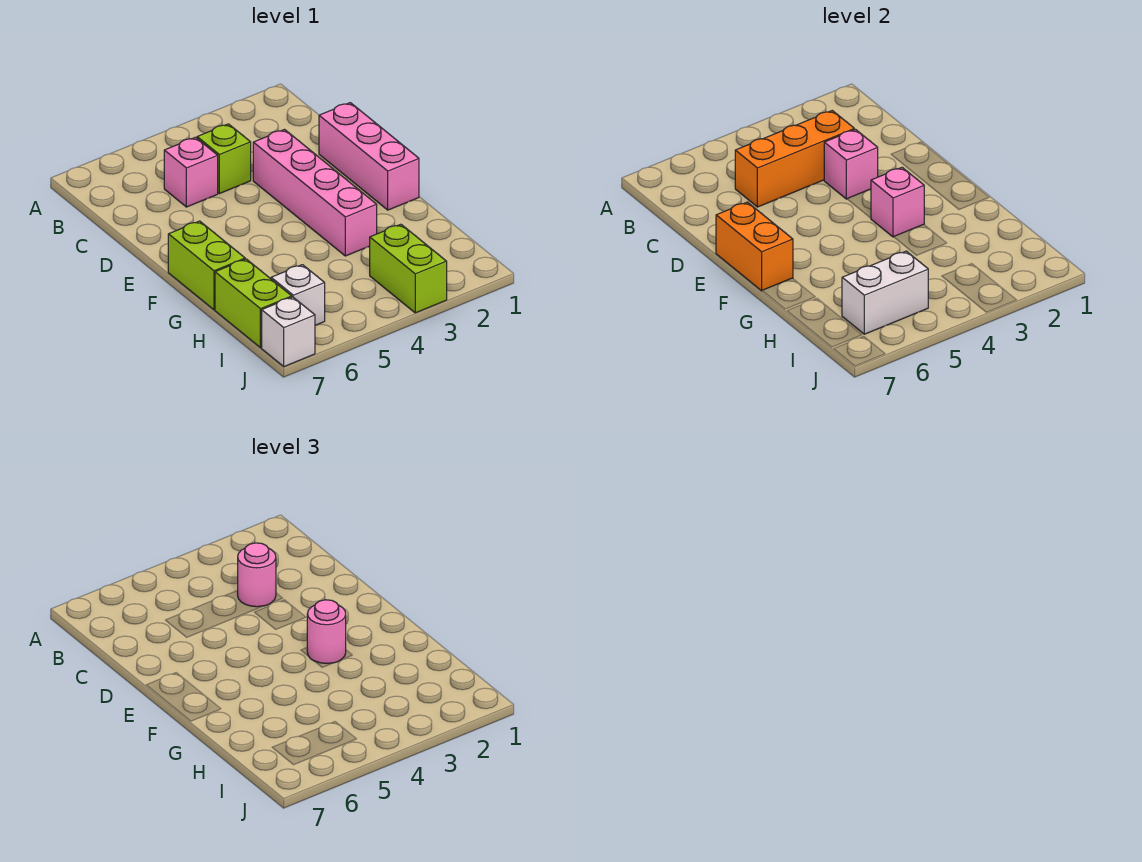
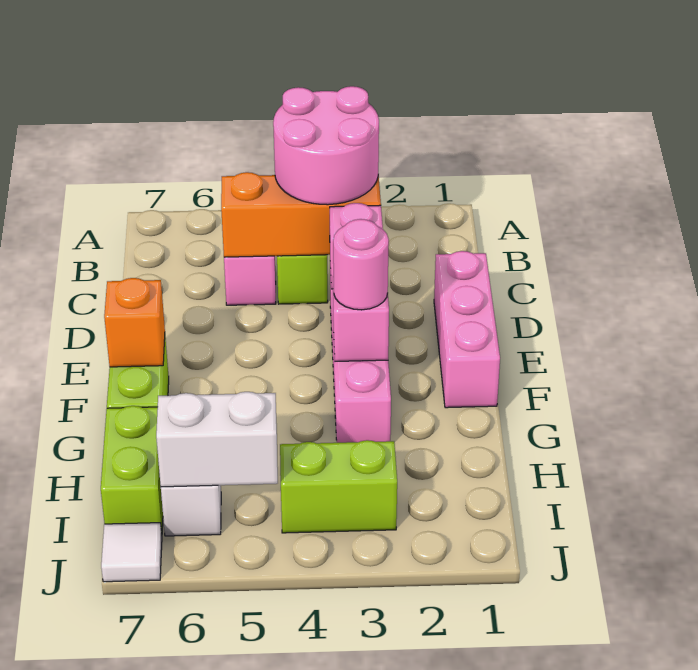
pink round brick C3 level 3 -> pink round brick B3:C4 level 3
orange brick E7:F7 level 2 -> orange brick F7 level 2
lime brick I3:J3 level 1 -> lime brick I3:I4 level 1
white brick J7 level 1 -> white tile J7 level 1

